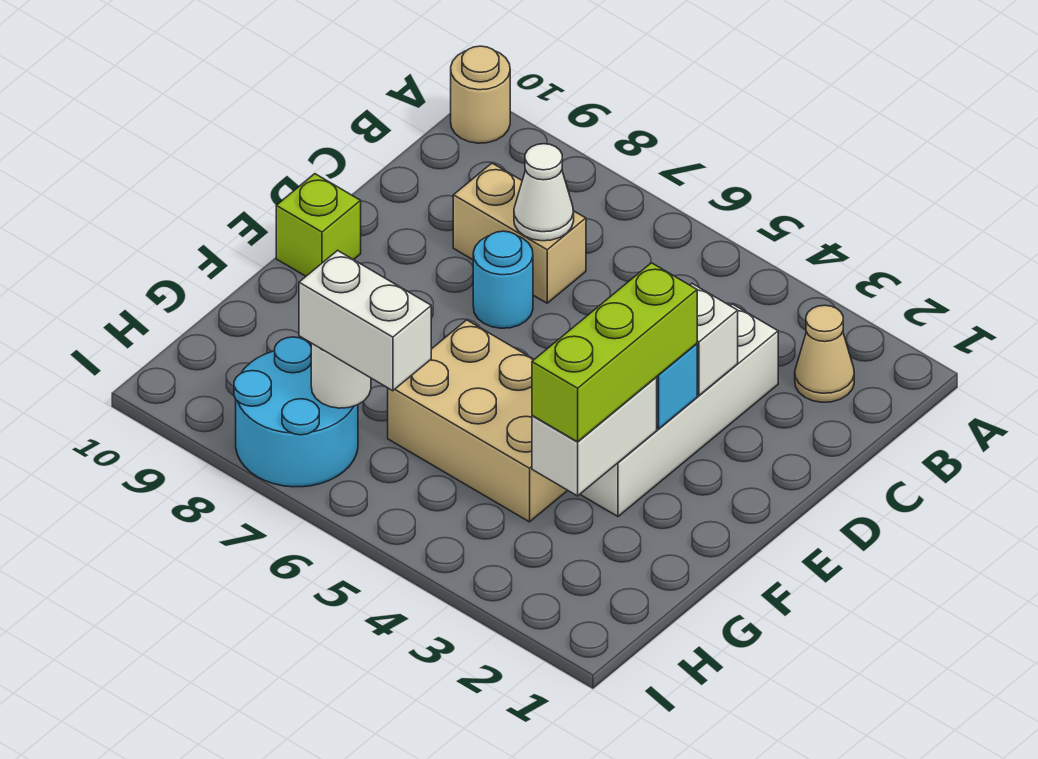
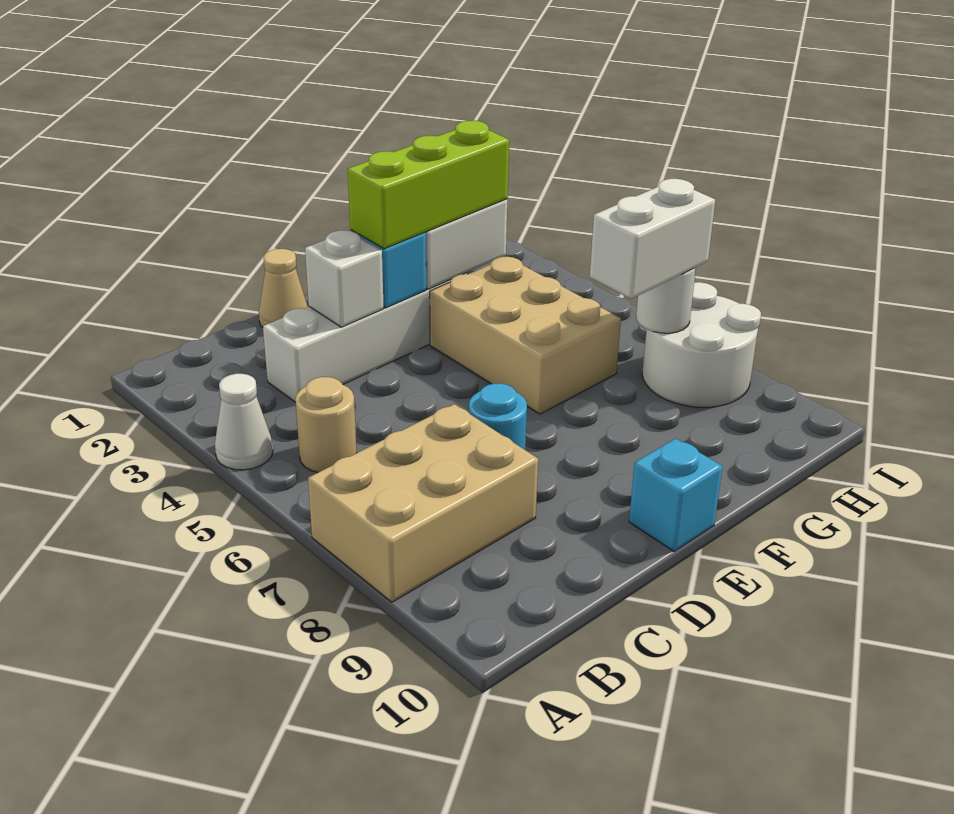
tan round brick A10 level 1 -> tan round brick B5 level 1
tan cone B2 level 1 -> tan cone D1 level 1
tan brick C7:C8 level 1 -> tan brick A7:C8 level 1
white cone C7 level 2 -> white cone A4 level 1
lime brick E10 level 1 -> cyan brick E10 level 1
white brick H6:H7 level 3 -> white brick G7:H7 level 3
cyan round brick H7:I8 level 1 -> white round brick H7:I8 level 1

